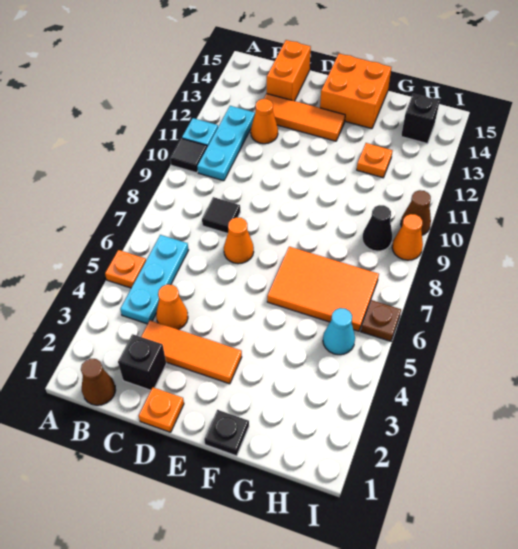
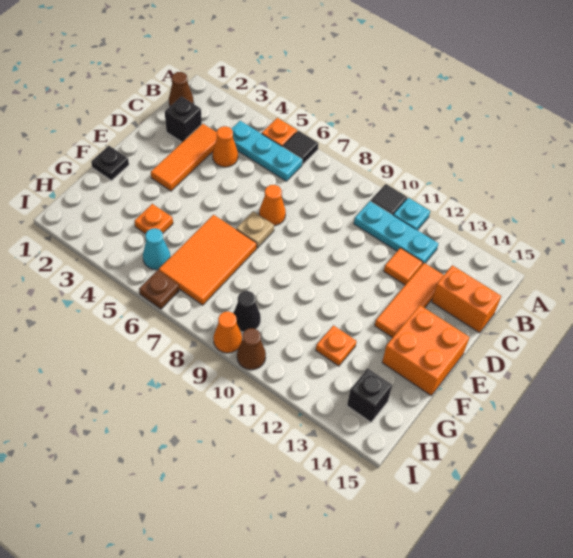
black tile C8 level 1 -> black tile A6 level 1
orange cone C12 level 1 -> orange tile C12 level 1
orange plate D1 level 1 -> orange plate G4 level 1
none -> tan plate E7 level 1

